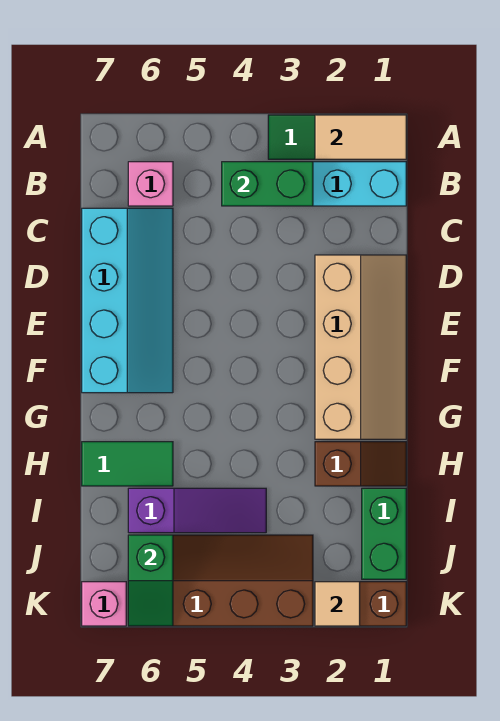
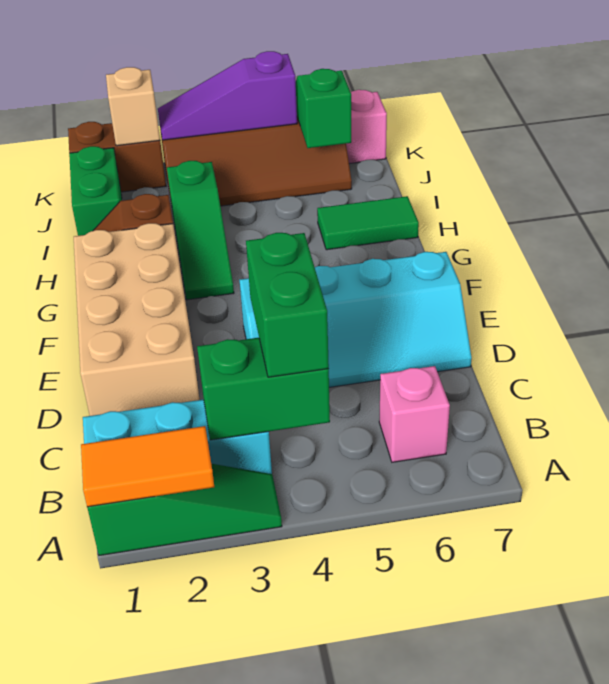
tan tile A1:A2 level 2 -> orange tile A1:A2 level 2
none -> green brick B4:C4 level 3
cyan slope C6:F7 level 1 top 7 -> cyan slope D4:E7 level 1 top E
tan slope D1:G2 level 1 top 2 -> tan brick D1:G2 level 1
none -> green slope G3:I3 level 1 top I
purple slope I4:I6 level 1 top 6 -> purple slope K3:K5 level 2 top 5
tan tile K2 level 2 -> tan brick K2 level 2

